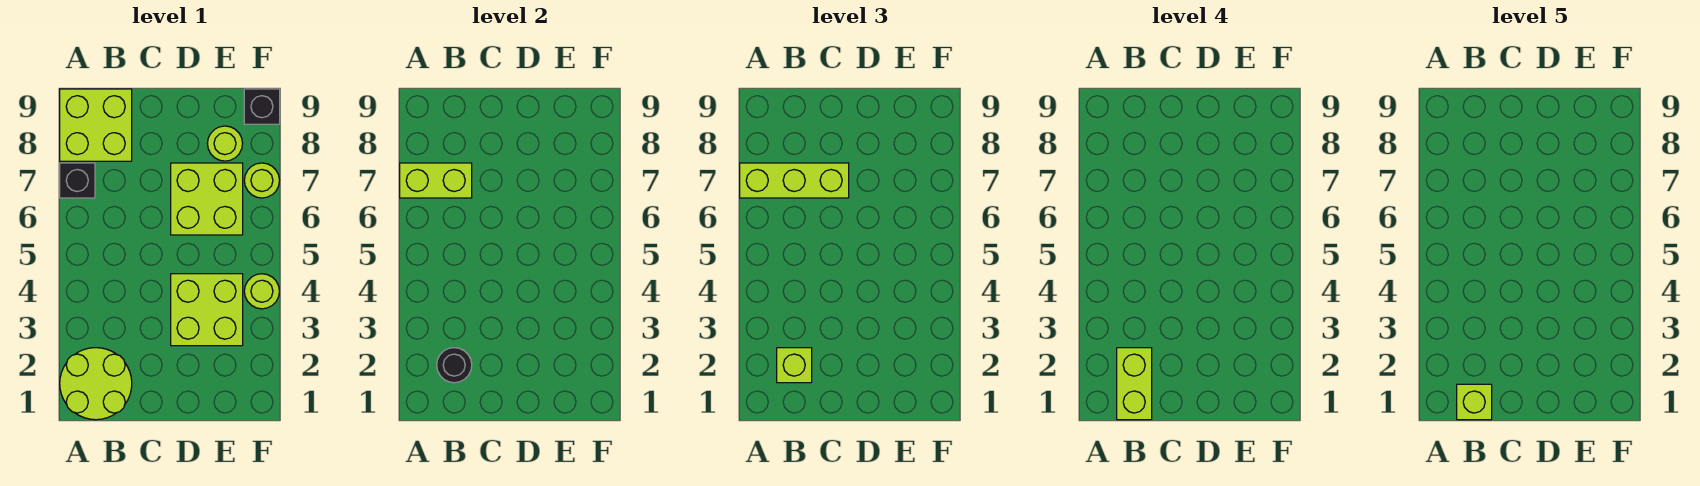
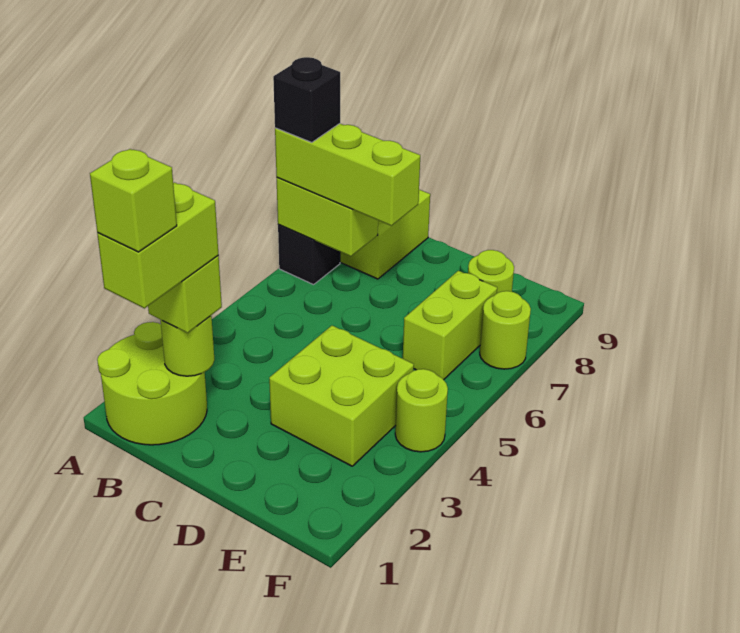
black round brick B2 level 2 -> lime round brick B2 level 2
lime brick D6:E7 level 1 -> lime brick E6:E7 level 1
black brick F9 level 1 -> black brick A7 level 4

